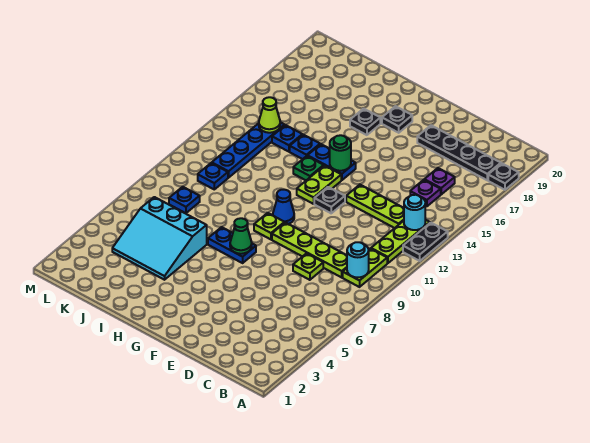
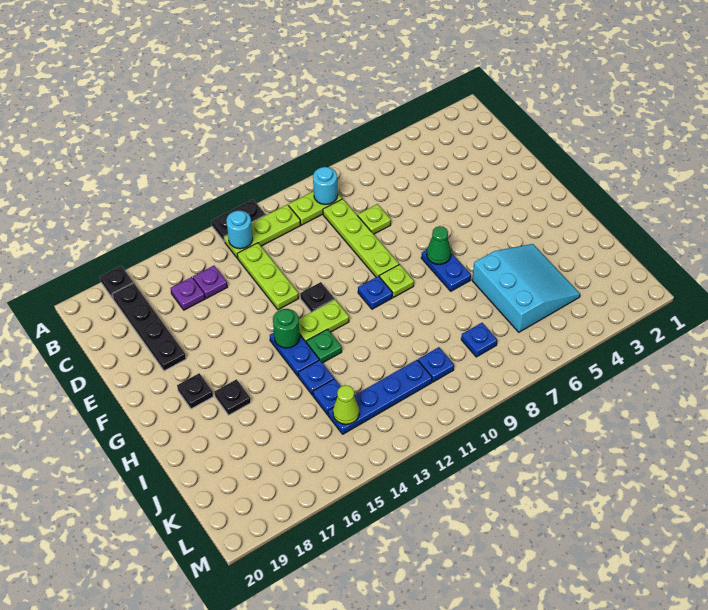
blue cone G10 level 1 -> blue plate G10 level 1

